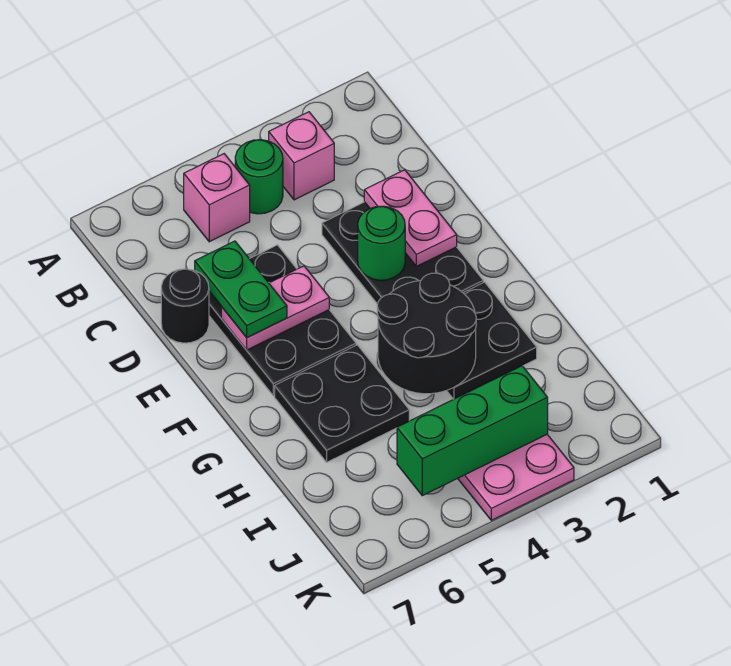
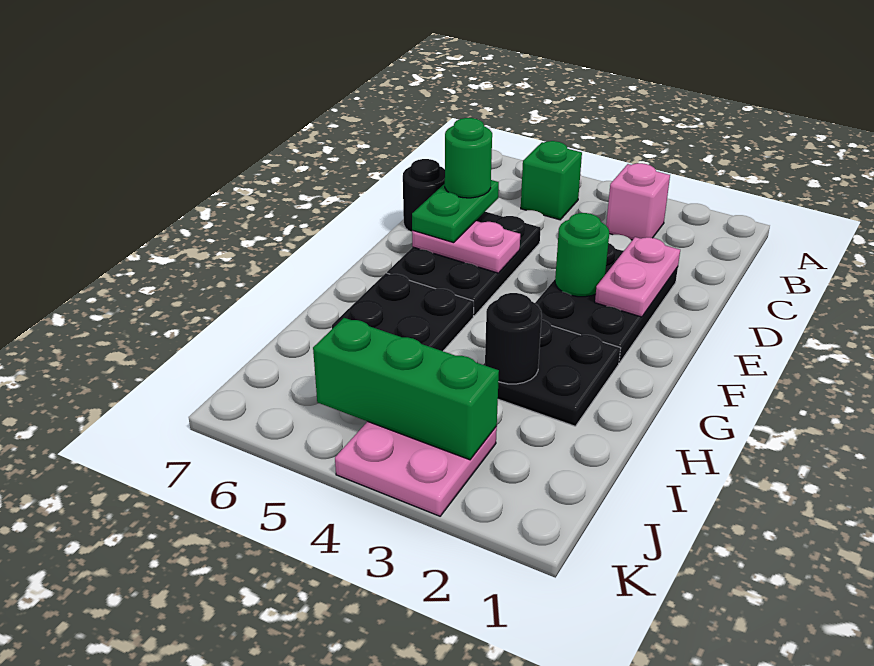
green round brick B4 level 1 -> green round brick D6 level 4
pink brick B5 level 1 -> green brick B5 level 1
black round brick G3:H4 level 2 -> black round brick H3 level 2

